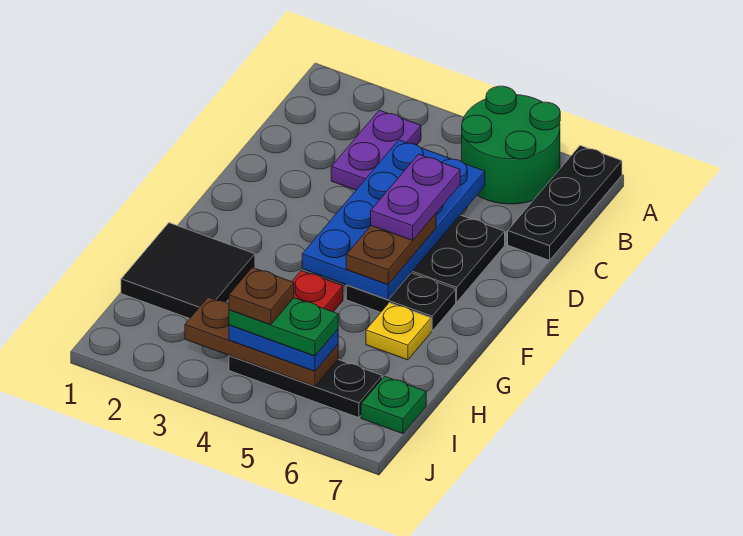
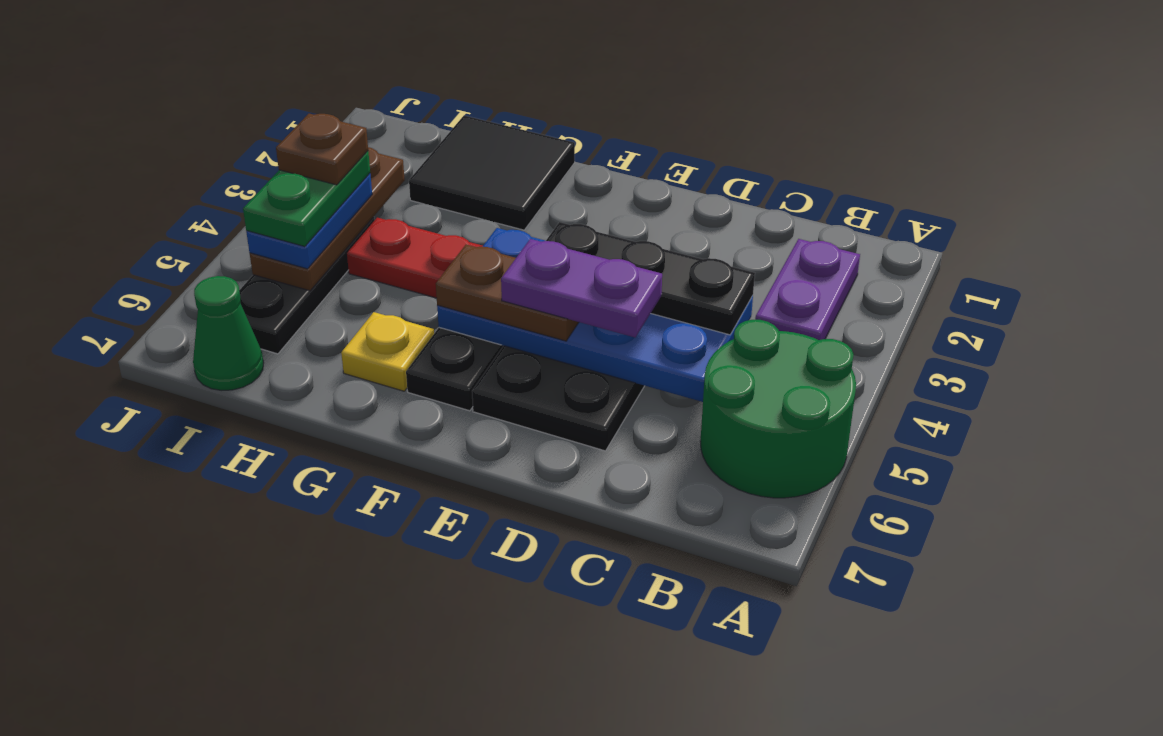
black plate A7:C7 level 1 -> black plate C4:E4 level 3
purple plate B3:C3 level 1 -> purple plate B2:B3 level 1
green plate I7 level 1 -> green cone I7 level 1

